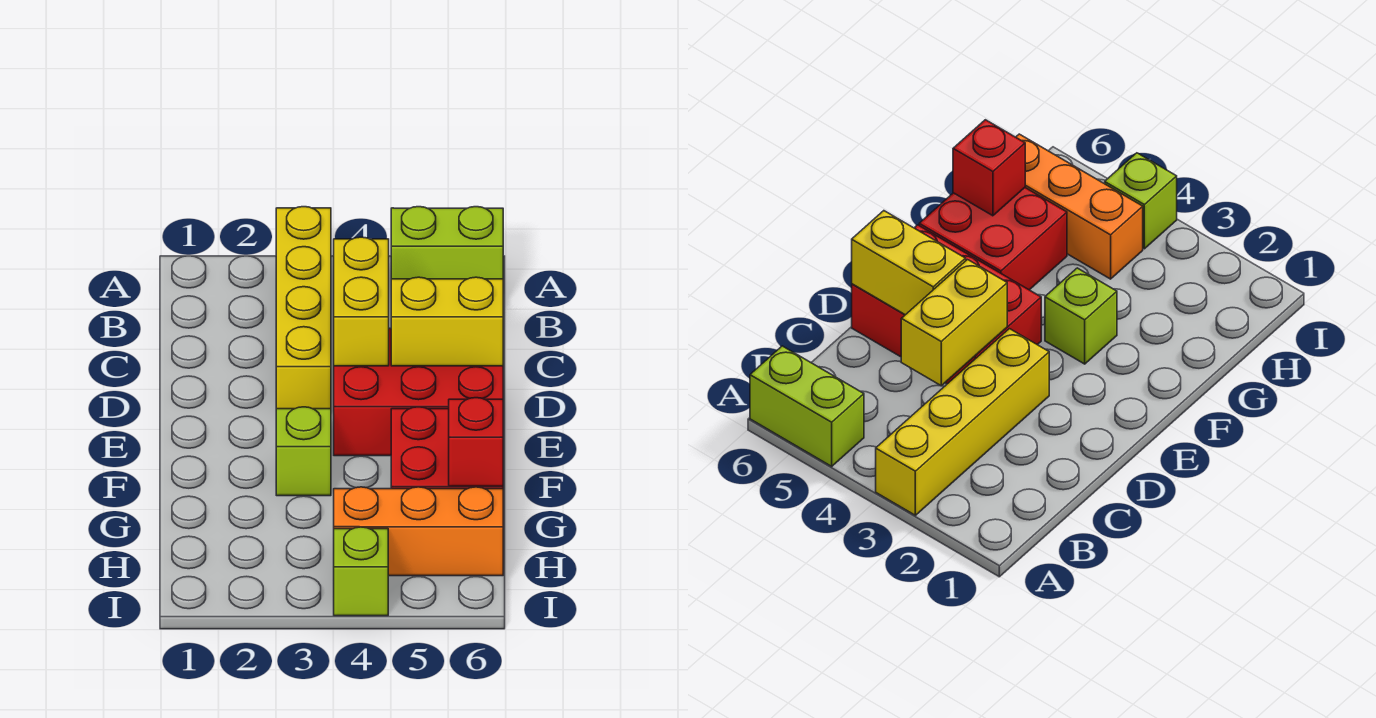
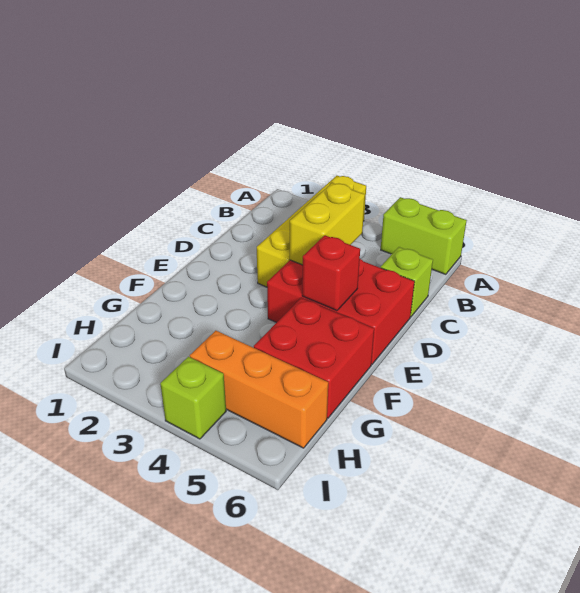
yellow brick D5:D6 level 2 -> none
lime brick F3 level 1 -> lime brick C6 level 1
red brick G6 level 2 -> red brick E5 level 2

